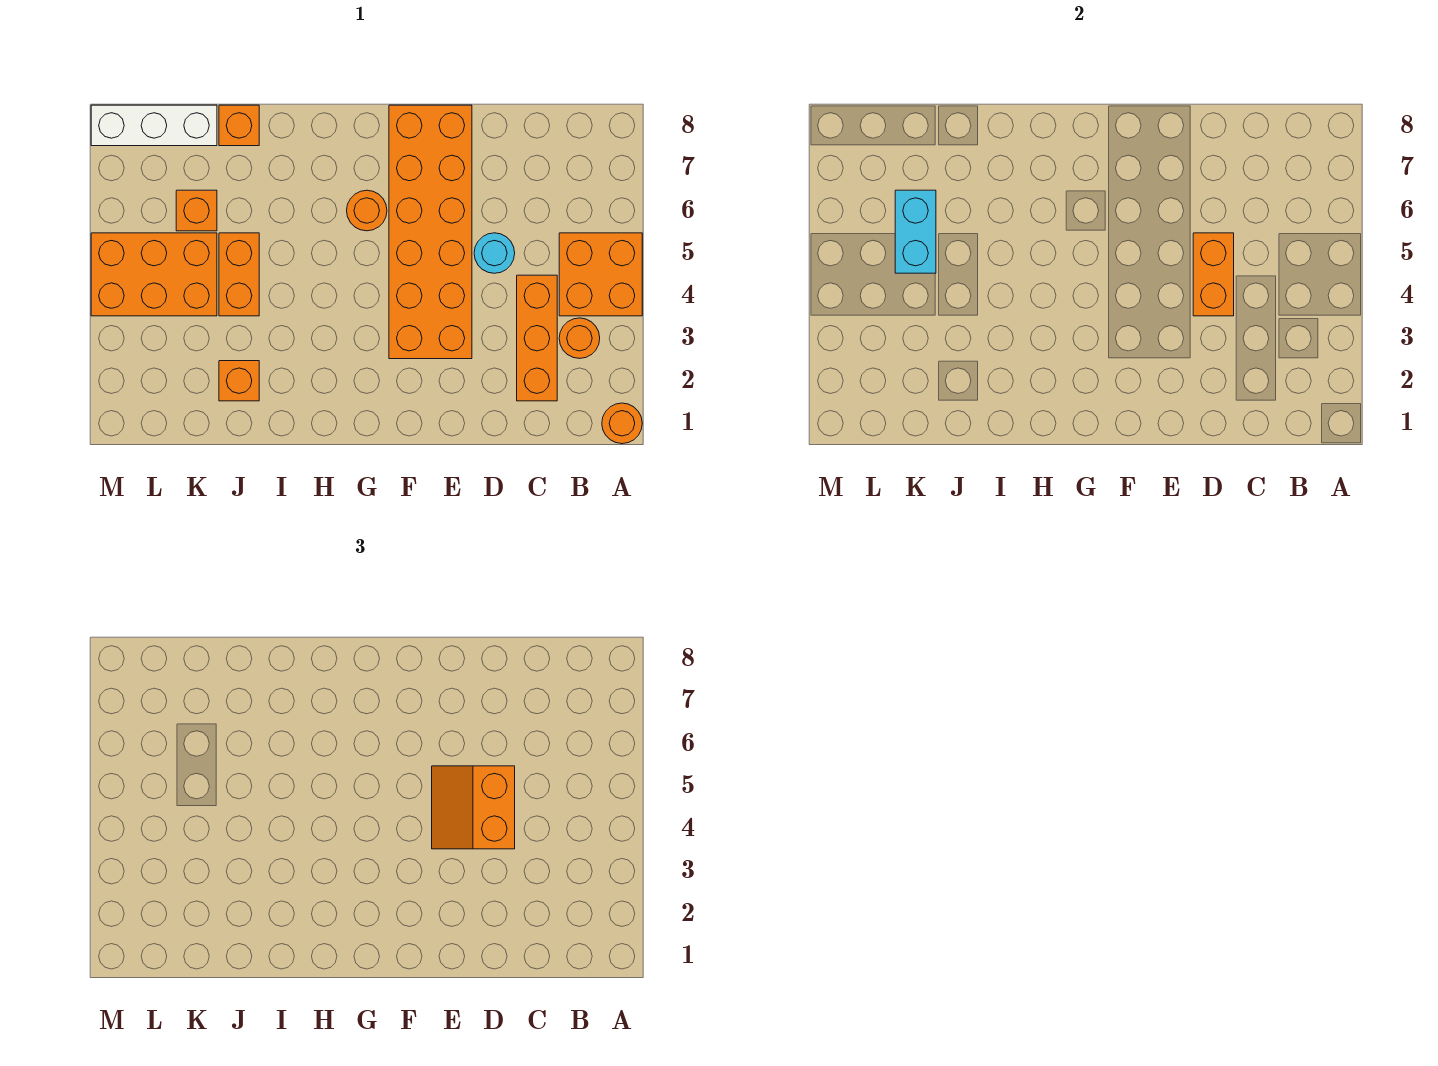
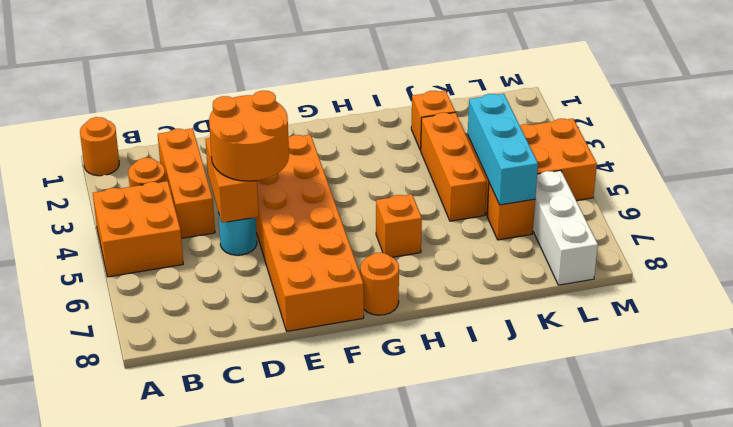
orange slope D4:E5 level 3 top D -> orange round brick D4:E5 level 3
orange round brick G6 level 1 -> orange round brick G8 level 1
orange brick J4:J5 level 1 -> orange brick J3:J5 level 1
orange brick J8 level 1 -> orange brick H6 level 1
cyan brick K5:K6 level 2 -> cyan brick K4:K6 level 2
white brick K8:M8 level 1 -> white brick L6:L8 level 1

